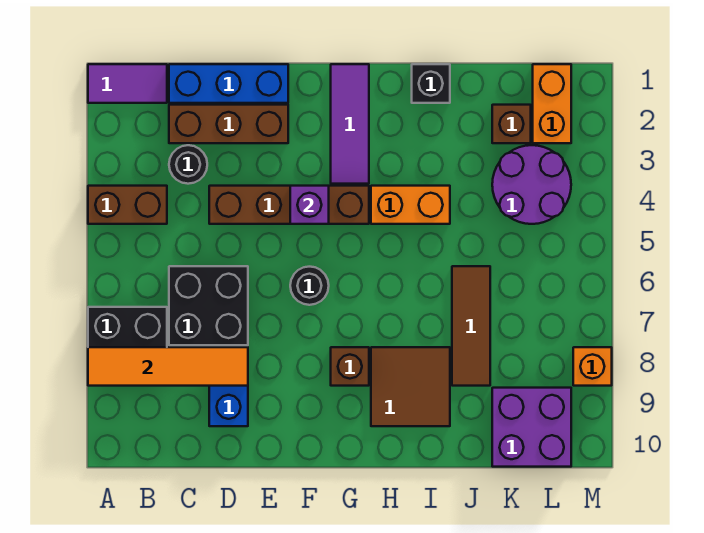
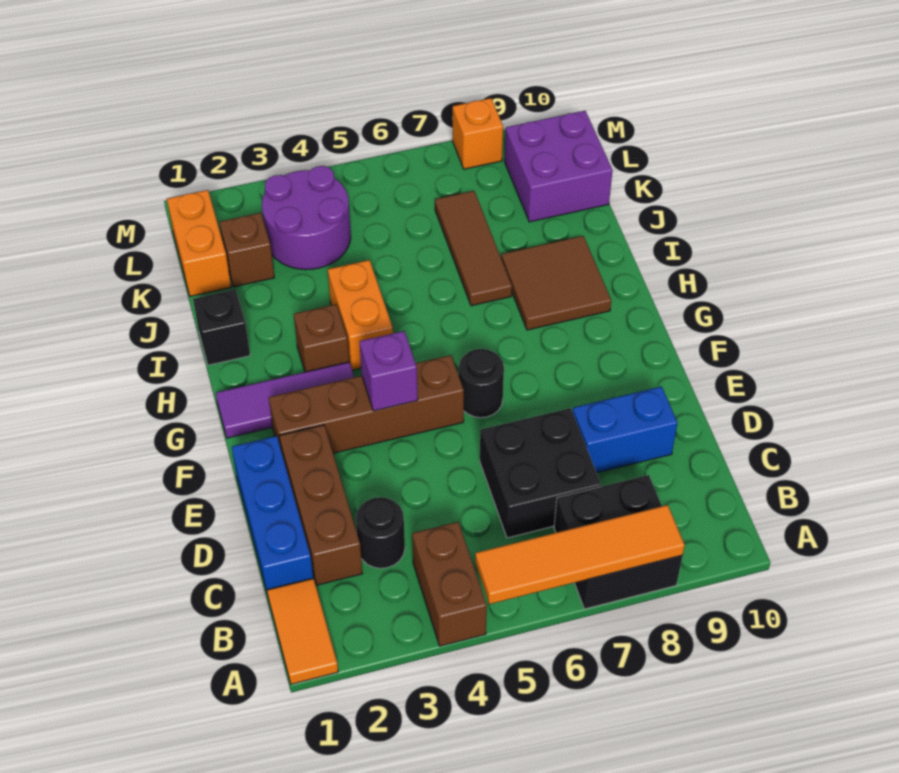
purple tile A1:B1 level 1 -> orange tile A1:B1 level 1
orange tile A8:D8 level 2 -> orange tile A5:A8 level 2
brown brick D4:G4 level 1 -> brown brick F2:F5 level 1
brown brick G8 level 1 -> brown brick H3 level 1
brown tile J6:J8 level 1 -> brown tile I7:K7 level 1
orange brick L1:L2 level 1 -> orange brick K1:L1 level 1

